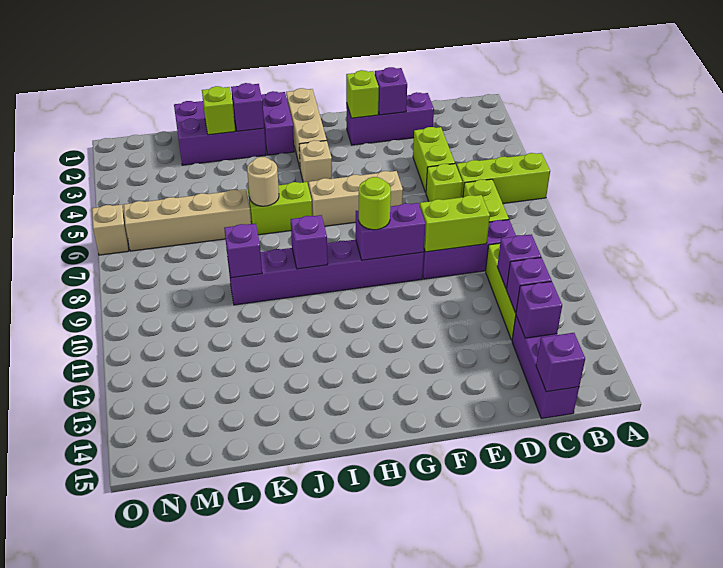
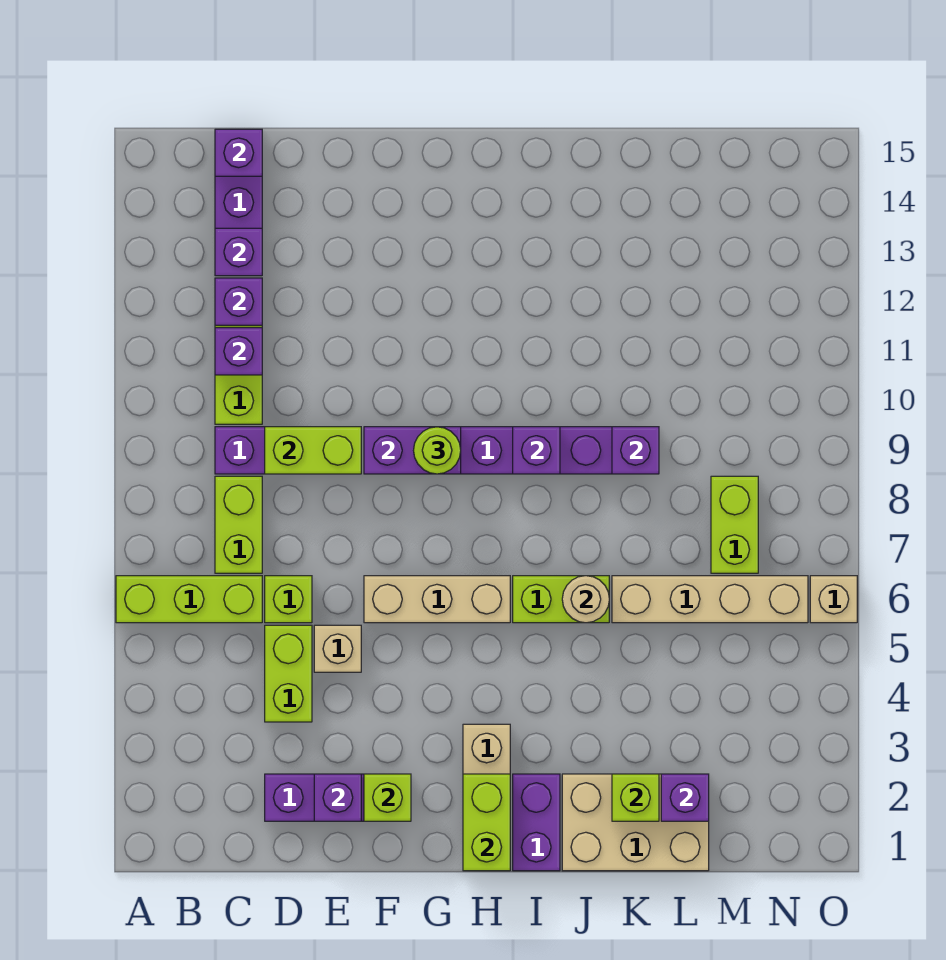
none -> lime brick H1:H2 level 2
tan brick H4 level 1 -> tan brick E5 level 1
purple brick J1:L2 level 1 -> tan brick J1:L2 level 1
purple brick J2 level 2 -> purple brick L2 level 2
none -> lime brick M7:M8 level 1

